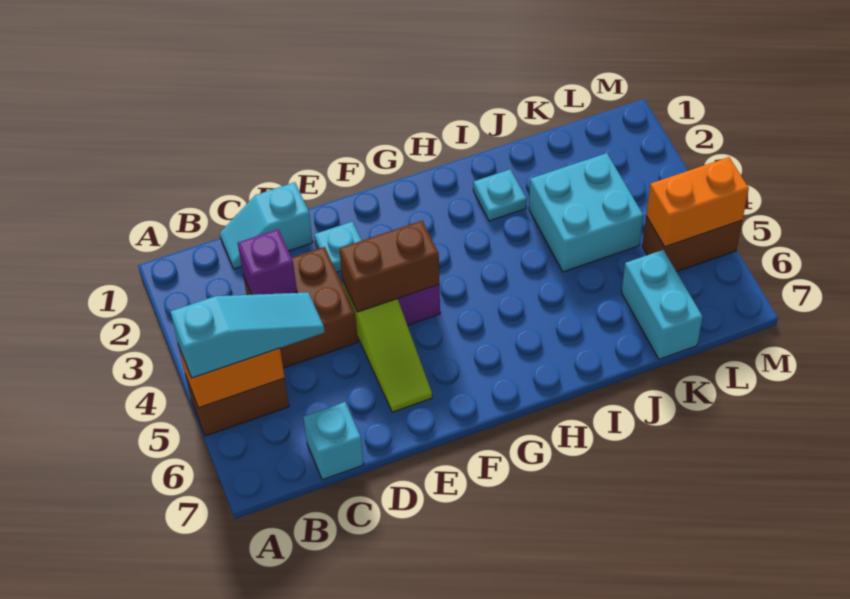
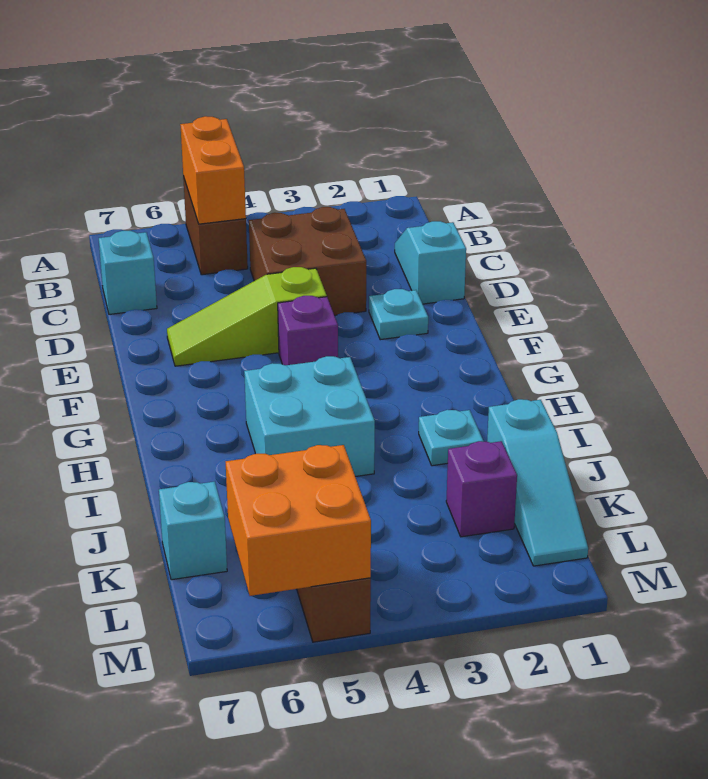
cyan slope A5:C5 level 3 top A -> cyan slope J1:L1 level 1 top J
purple brick C3 level 2 -> purple brick K2 level 1
brown brick E4:F4 level 2 -> none
cyan brick J3:K4 level 1 -> cyan brick H4:I5 level 1
cyan brick K6:K7 level 1 -> cyan brick K7 level 1
orange brick L5:M5 level 2 -> orange brick L5:M6 level 2

